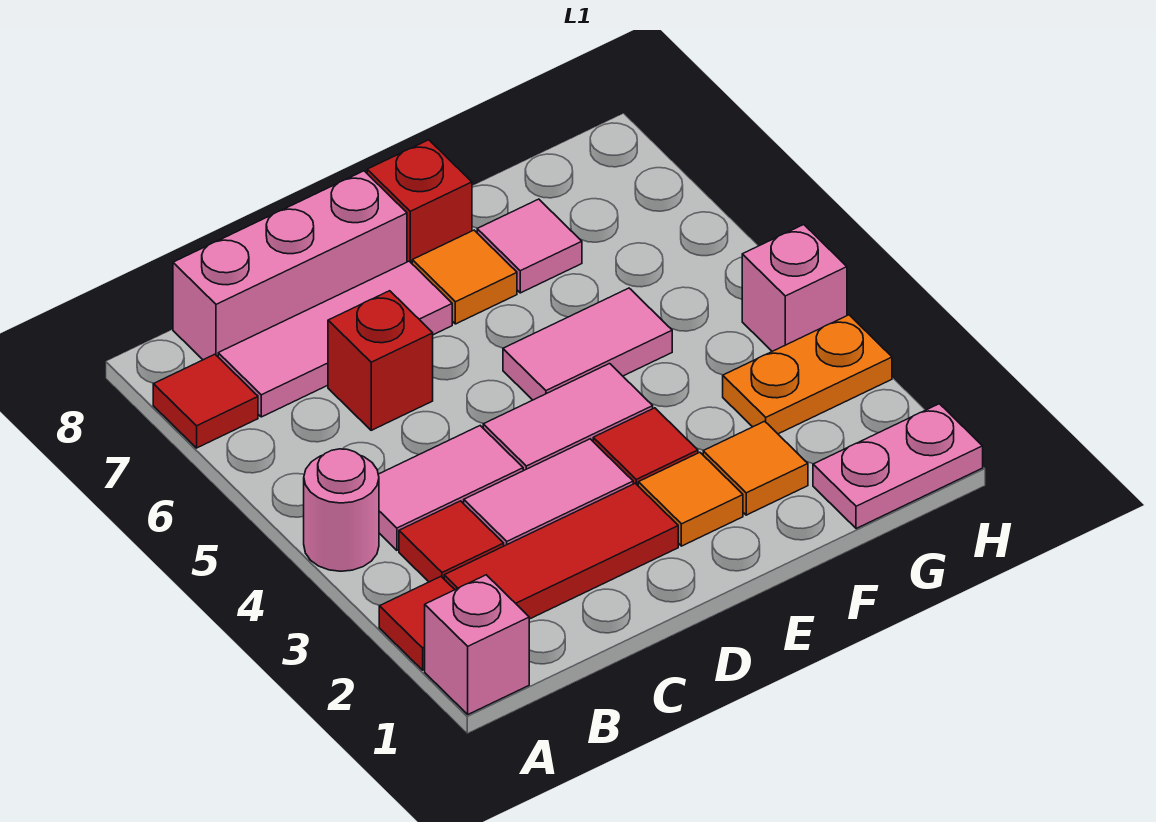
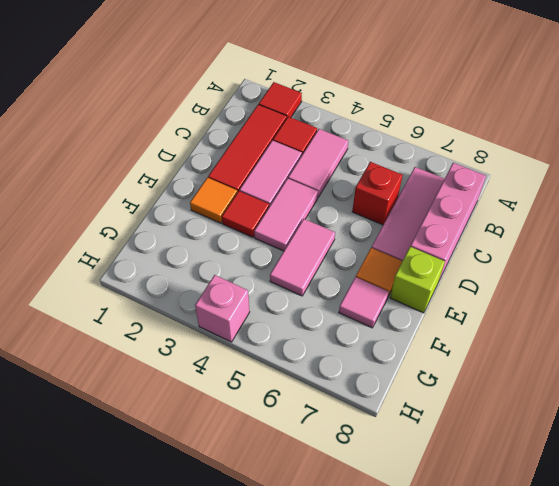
pink brick A1 level 1 -> none
pink round brick A4 level 1 -> none
red tile A7 level 1 -> none
red brick E8 level 1 -> lime brick E8 level 1
orange tile F2 level 1 -> none
pink plate G1:H1 level 1 -> none
orange plate G3:H3 level 1 -> none

